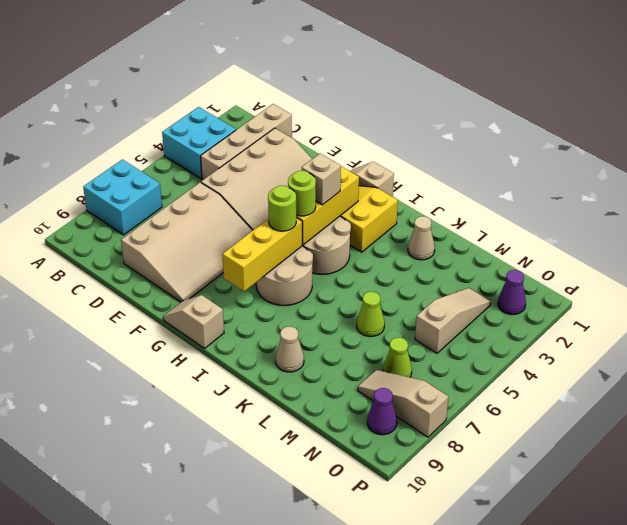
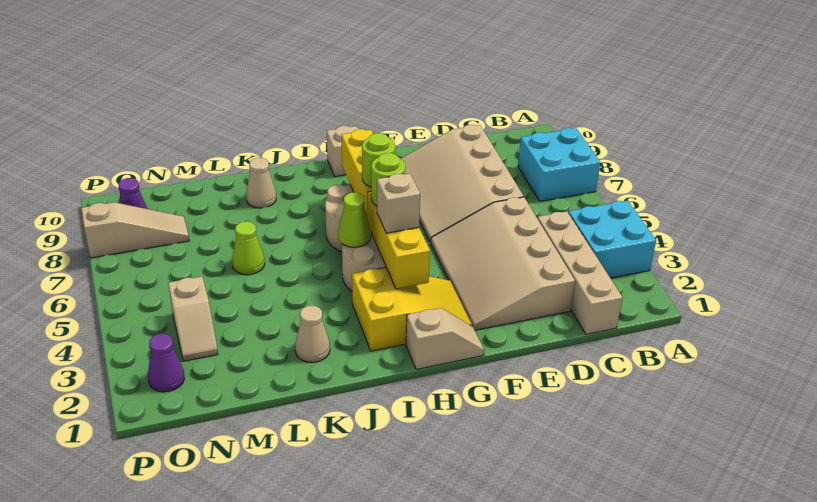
tan slope N3:N5 level 1 top 5 -> tan slope N3:N4 level 1 top 4
lime cone N7 level 1 -> lime cone I5 level 2

